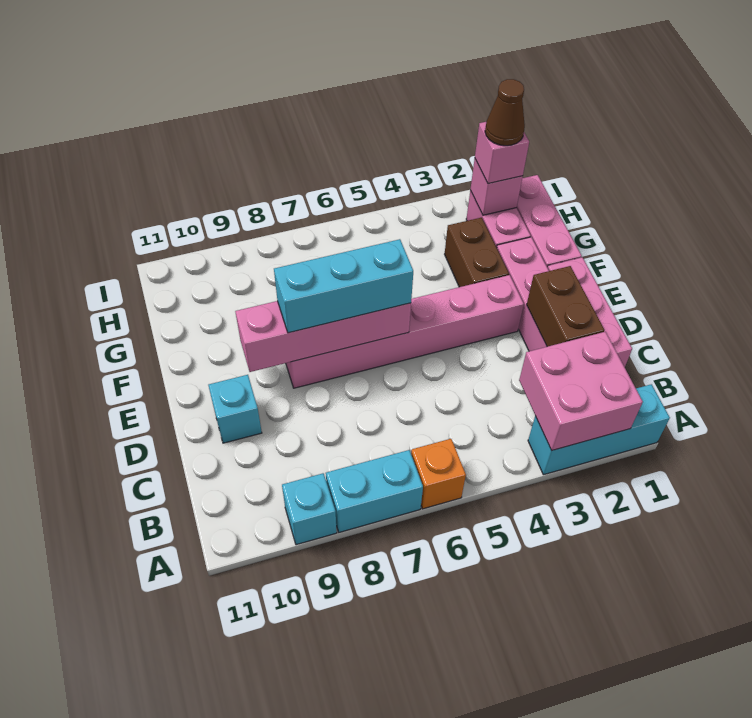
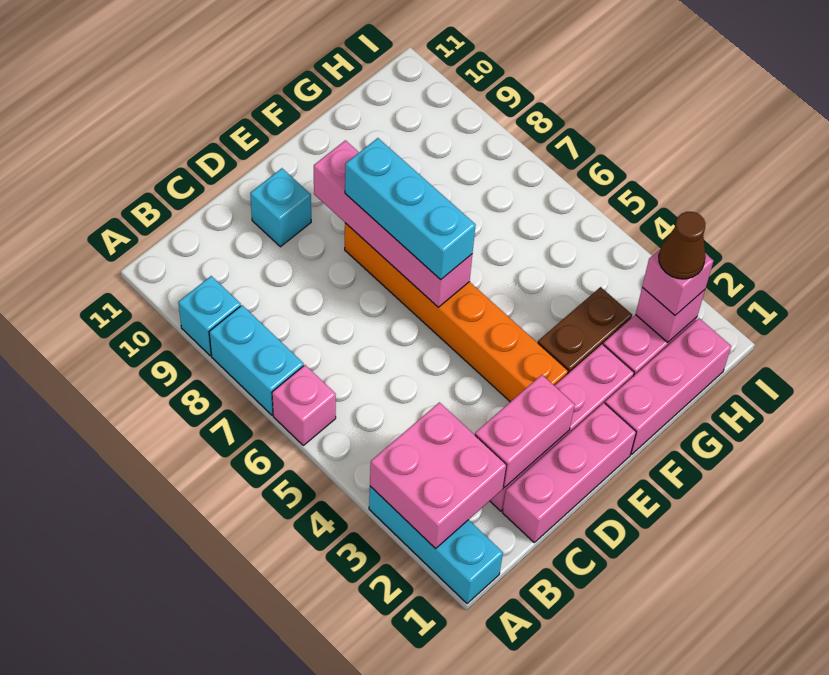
orange brick A6 level 1 -> pink brick A6 level 1
brown brick C2:D2 level 2 -> pink brick C2:D2 level 2
pink brick E3:E8 level 1 -> orange brick E3:E8 level 1

